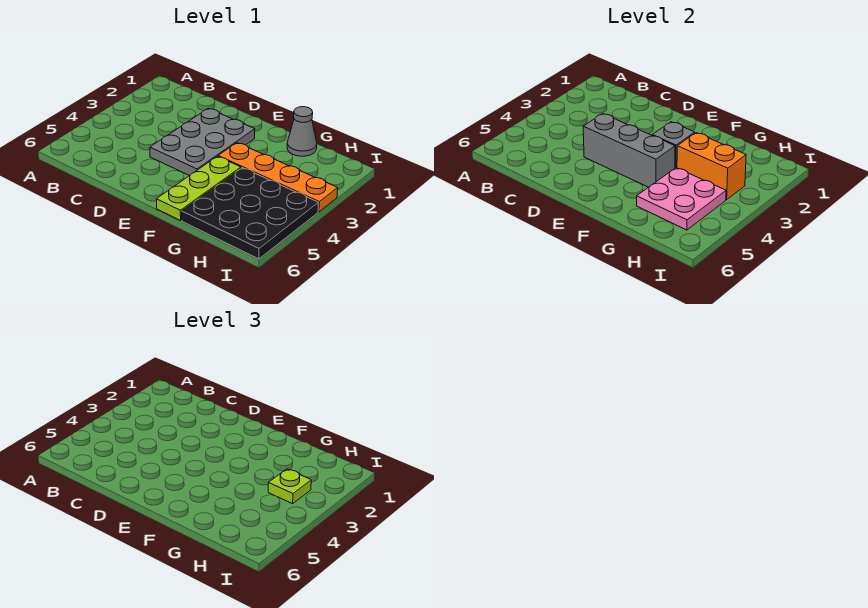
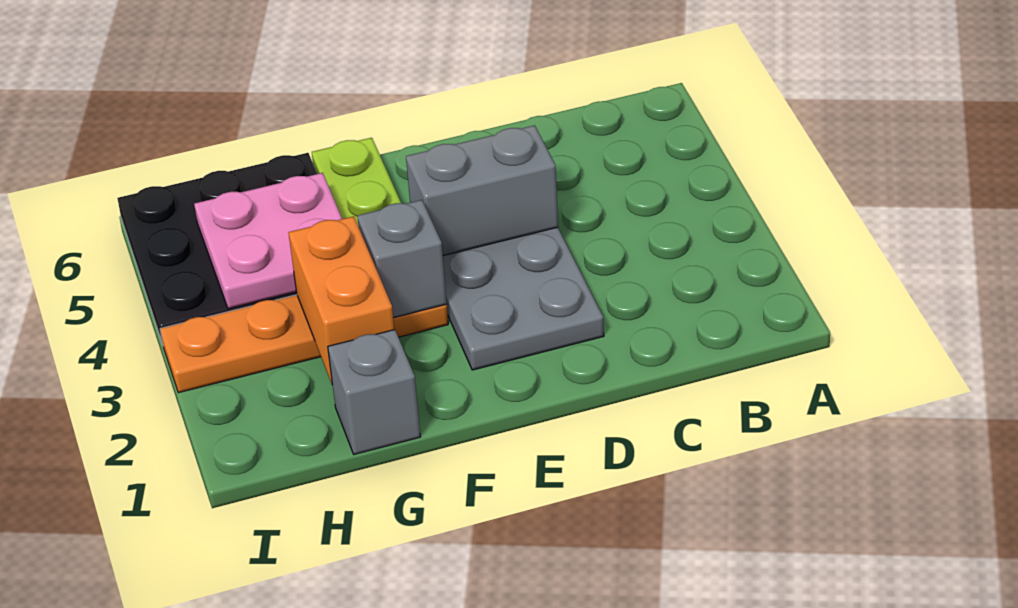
grey brick D4:F4 level 2 -> grey brick D4:E4 level 2
grey cone G1 level 1 -> grey brick G1 level 1
orange brick G3:H3 level 2 -> orange brick G2:G3 level 2
lime plate H3 level 3 -> none

